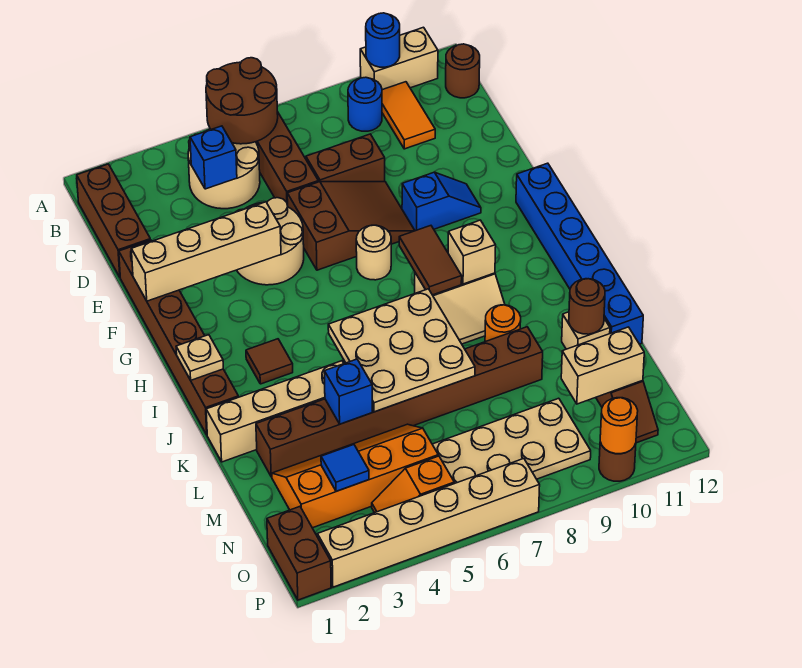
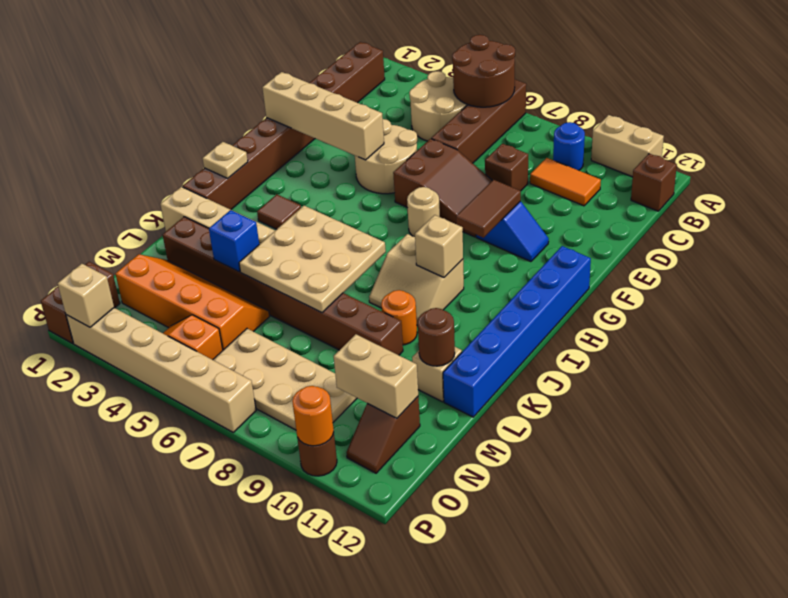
blue round brick A10 level 2 -> none
orange tile B10:C10 level 1 -> orange tile C9:C10 level 1
brown round brick B12 level 1 -> brown brick B12 level 1
blue brick C4 level 2 -> none
brown brick D7:D8 level 1 -> brown brick D8 level 1
brown tile H8:I8 level 2 -> brown tile F9:G9 level 2
blue tile N3 level 2 -> none
none -> tan brick P2 level 2

